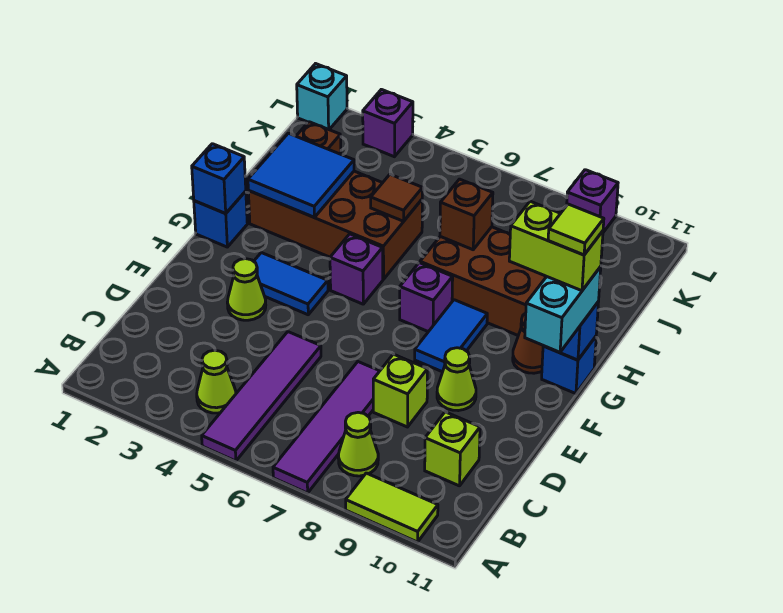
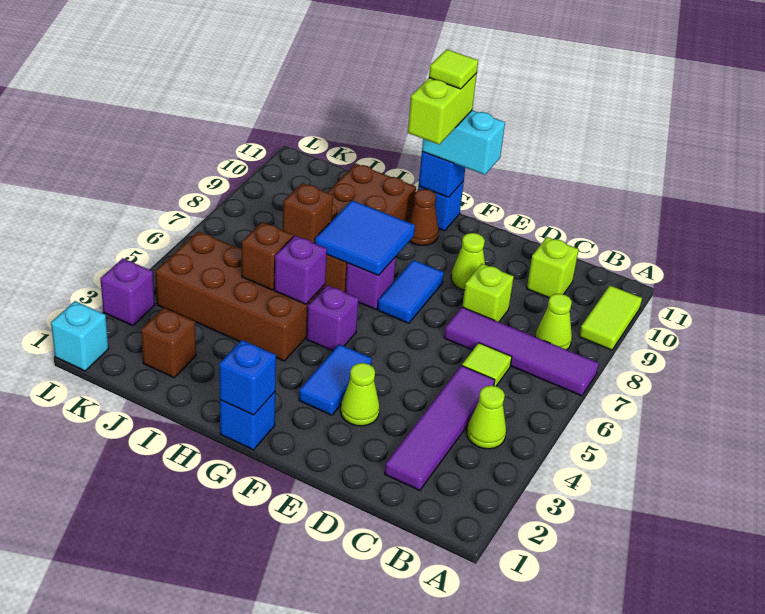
purple tile A5:D5 level 1 -> purple tile C2:C5 level 1
none -> lime tile C6 level 1
blue tile F8:G8 level 1 -> blue tile F7:F8 level 1
brown brick H2:I5 level 1 -> brown brick H4:K5 level 1
blue tile H2:I3 level 2 -> blue tile G7:H8 level 2
brown tile I5 level 2 -> brown brick I5 level 2
purple brick L9 level 1 -> purple brick H5 level 2

